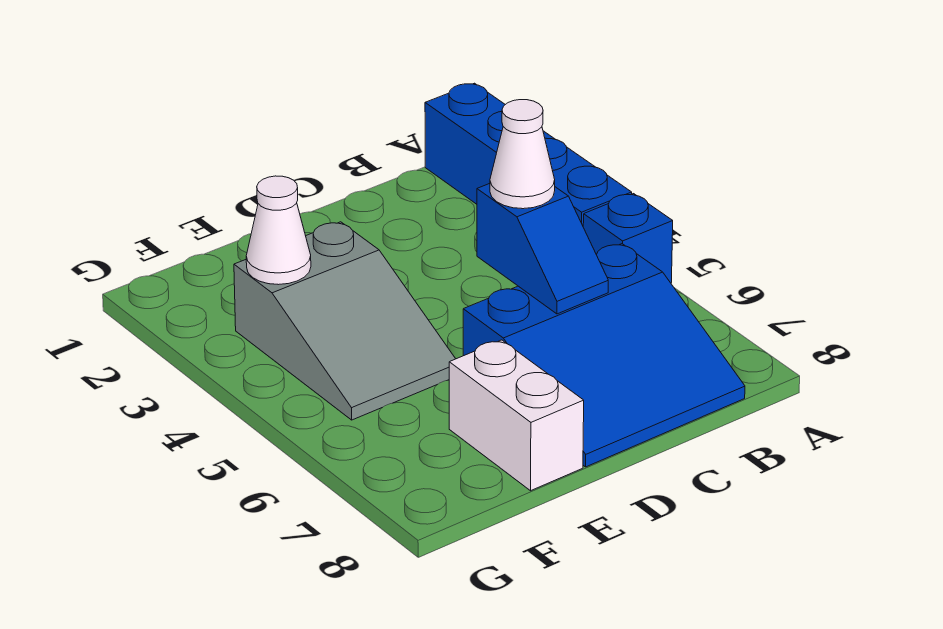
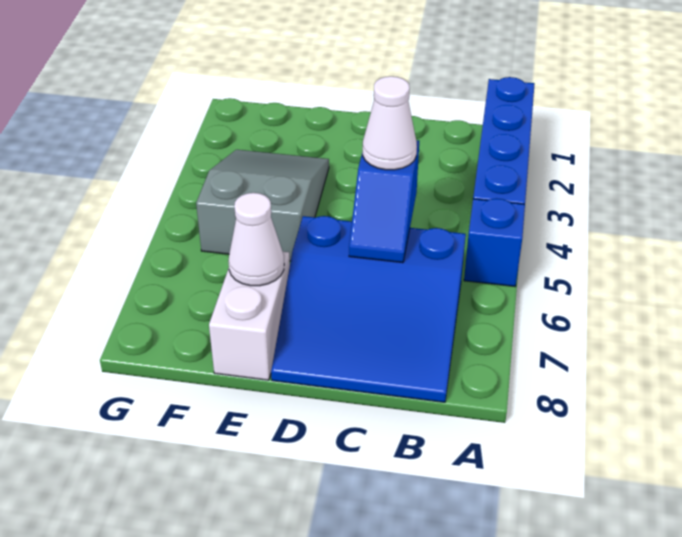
grey slope E3:F5 level 1 top 3 -> grey slope E3:F5 level 1 top 5
white cone F3 level 2 -> white cone E7 level 2

